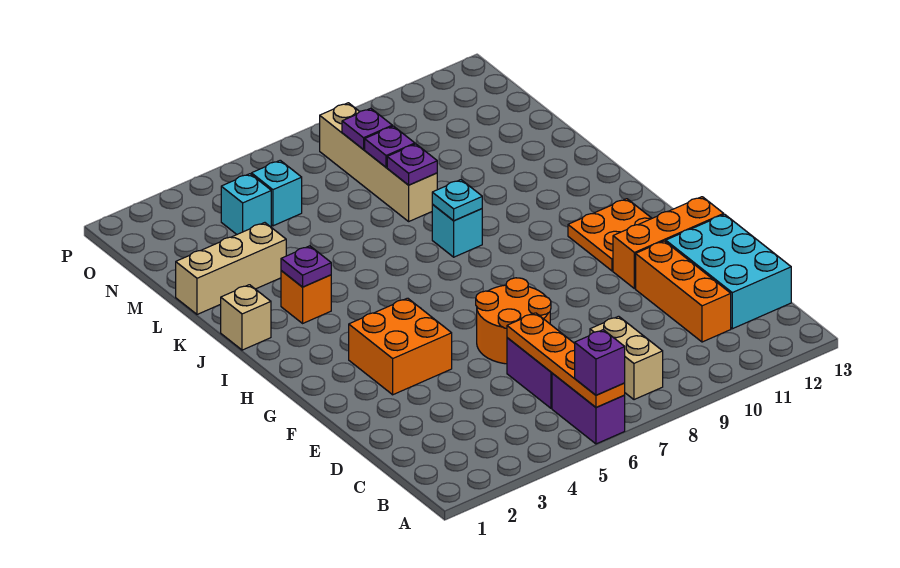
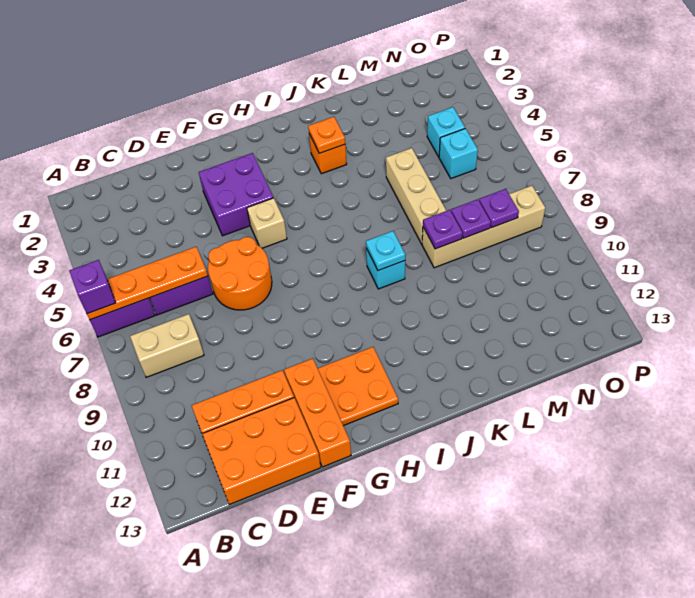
cyan brick C12:E13 level 1 -> orange brick C12:E13 level 1
orange brick F3:G4 level 1 -> purple brick F3:G4 level 1
tan brick J1 level 1 -> tan brick G5 level 1
purple plate J3 level 2 -> orange plate J3 level 2
tan brick L1:L3 level 1 -> tan brick L5:L7 level 1

